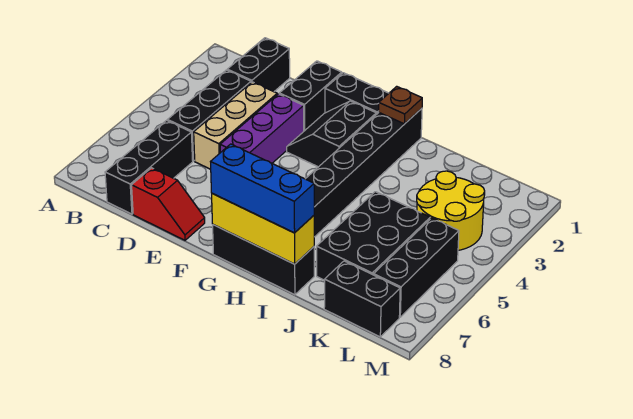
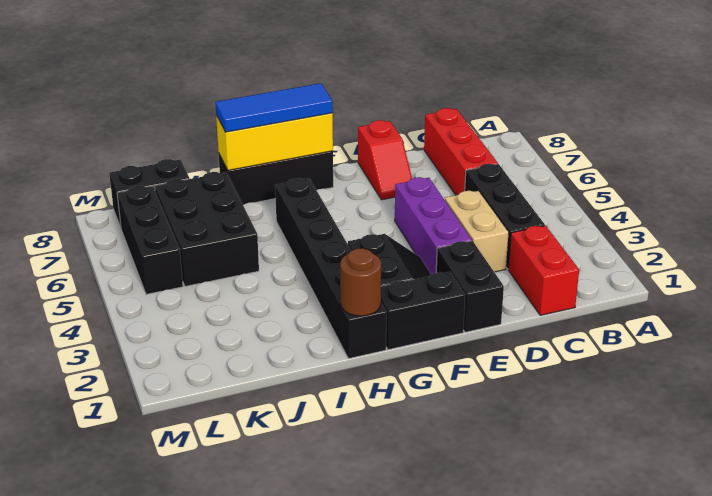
black brick C1:C2 level 1 -> red brick C1:C2 level 1
black brick C6:C8 level 1 -> red brick C6:C8 level 1
tan brick D3:D5 level 1 -> tan brick D3:D4 level 1
red slope D8:E8 level 1 top D -> red slope E7:E8 level 1 top 8
blue brick G8:I8 level 3 -> blue tile G8:I8 level 3
brown plate H1 level 2 -> brown round brick H1 level 2
yellow round brick K3:L4 level 1 -> none

